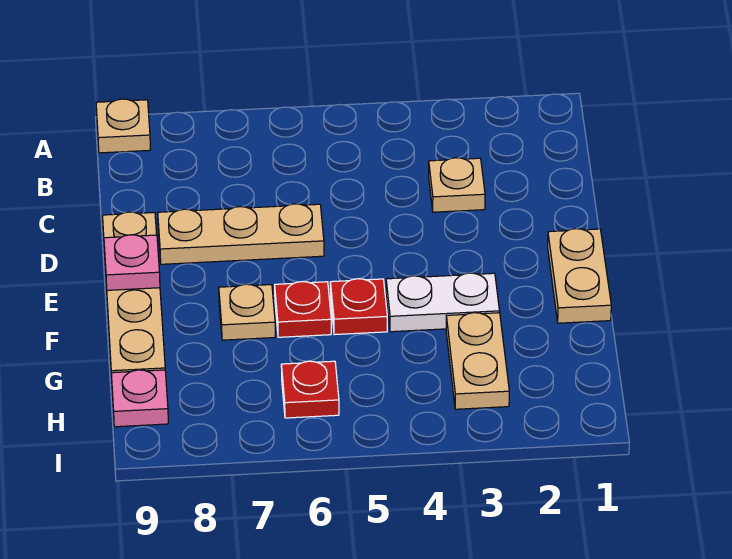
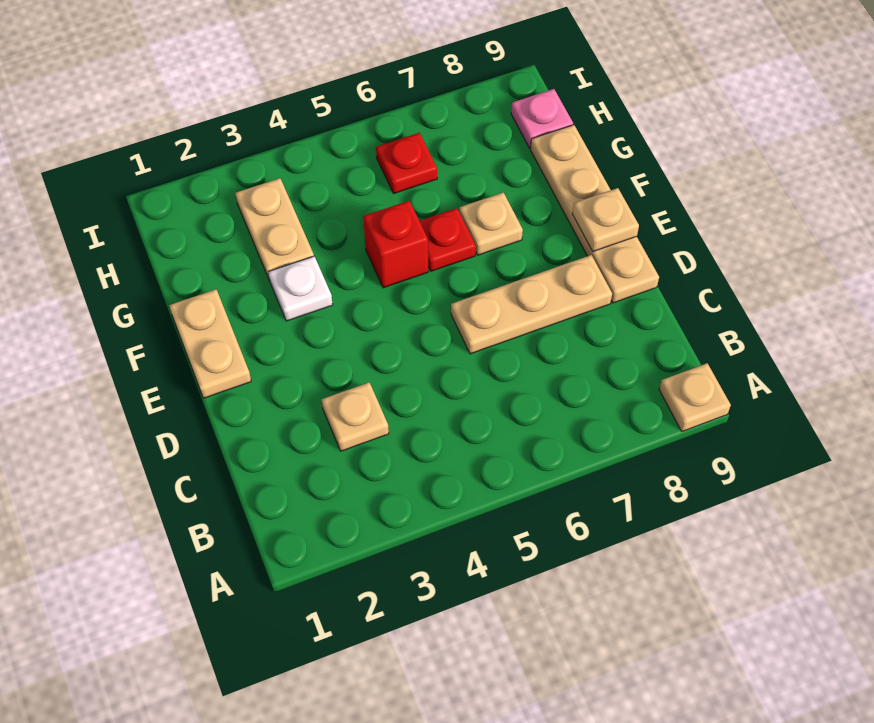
pink plate E9 level 2 -> tan plate E9 level 2
white plate F3:F4 level 1 -> white plate F3 level 1
red plate F5 level 1 -> red brick F5 level 1

